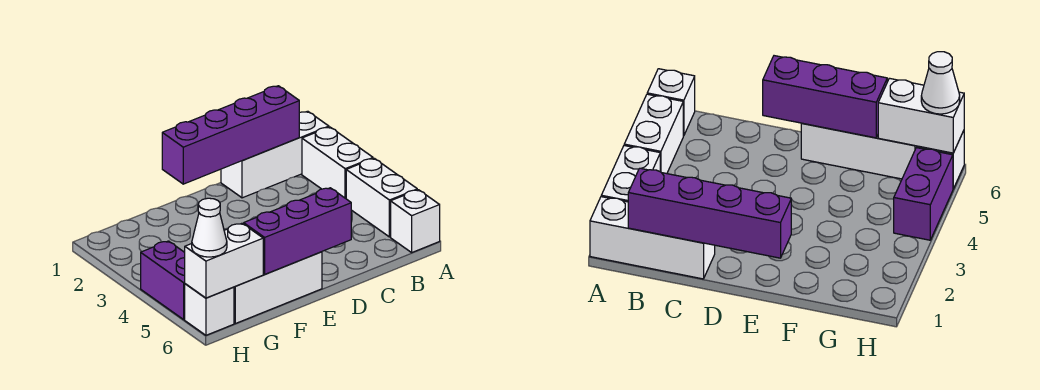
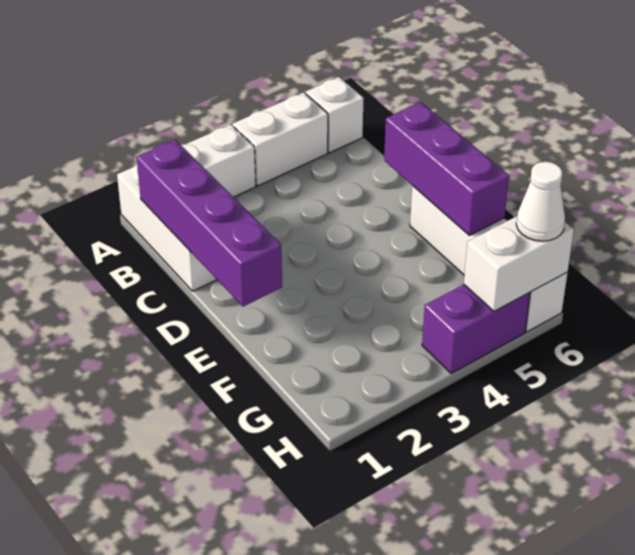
white brick G6:H6 level 2 -> white brick H5:H6 level 2

